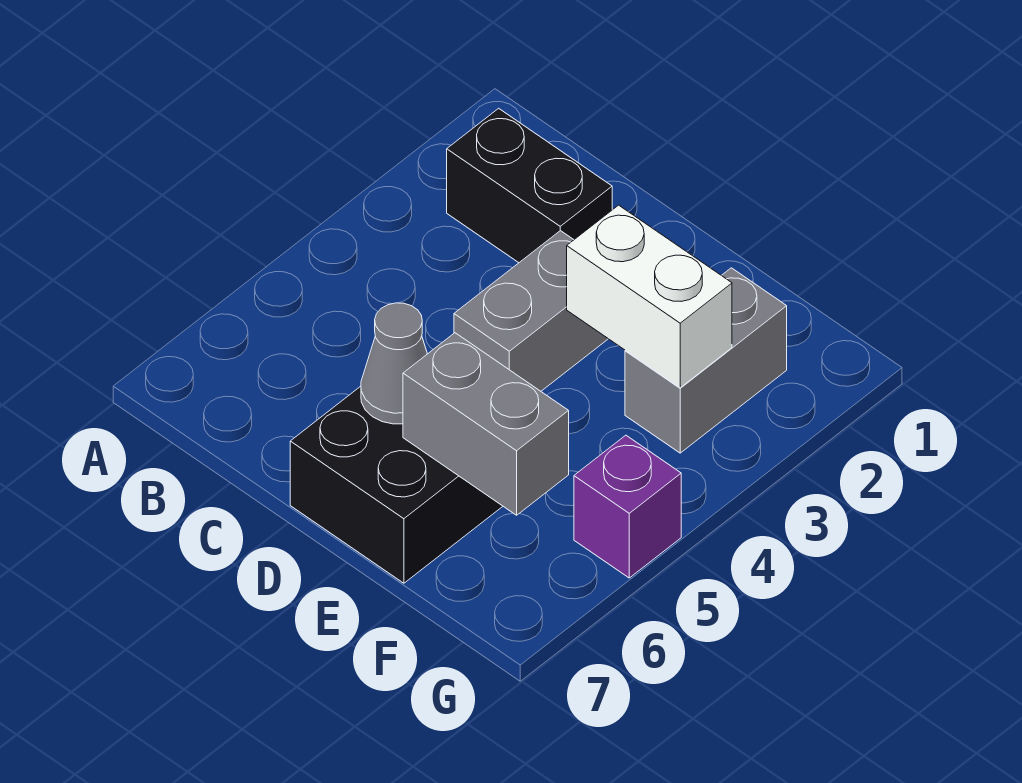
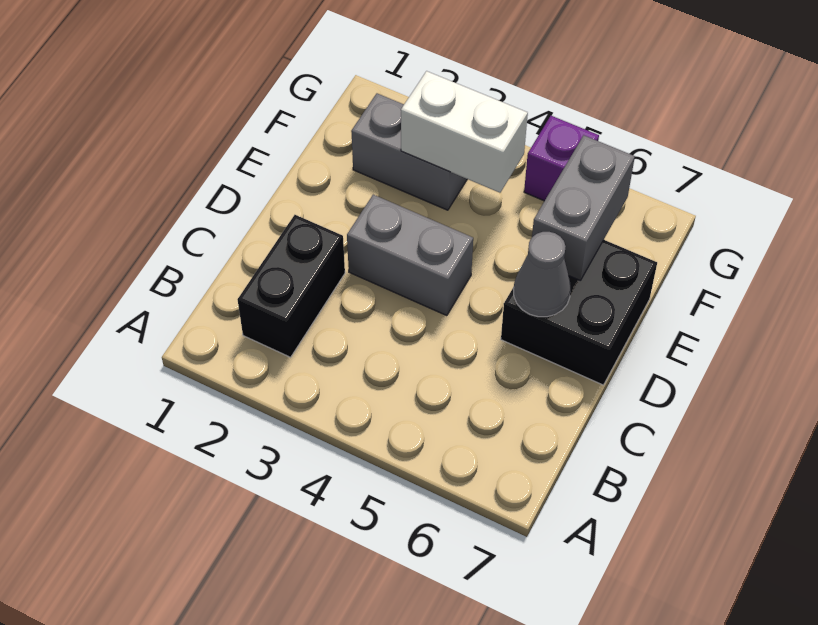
white brick E3:F3 level 2 -> white brick F3:F4 level 2

